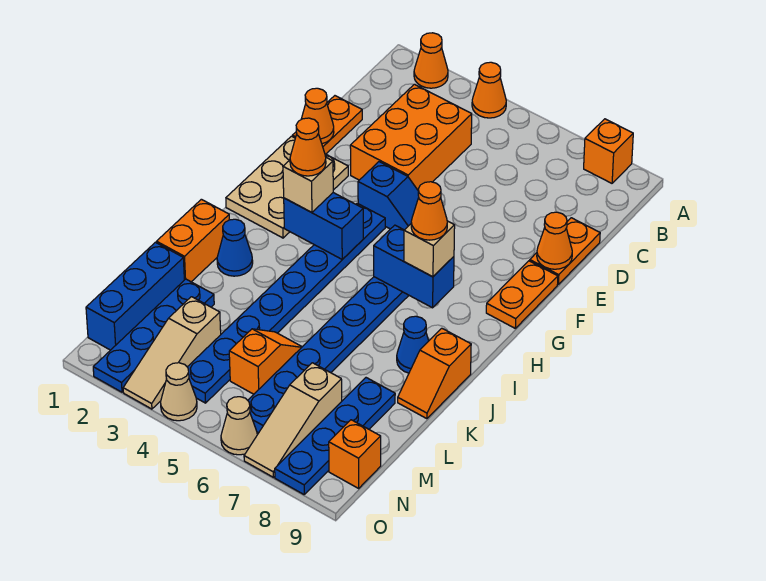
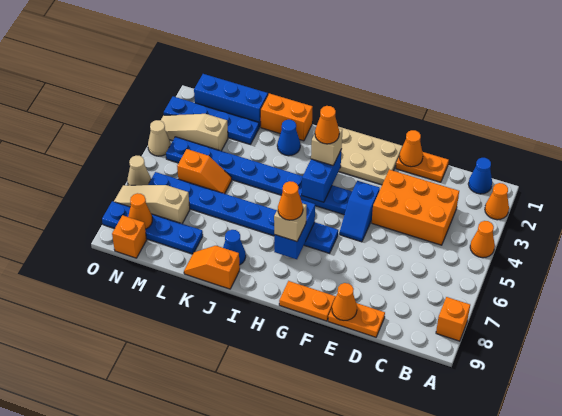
none -> blue cone B1 level 1
none -> orange cone N8 level 2

